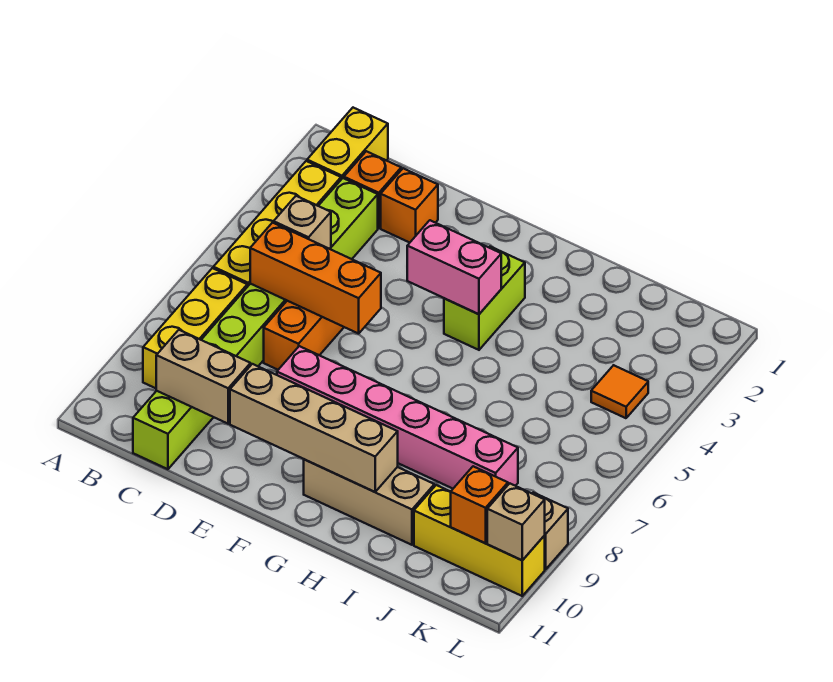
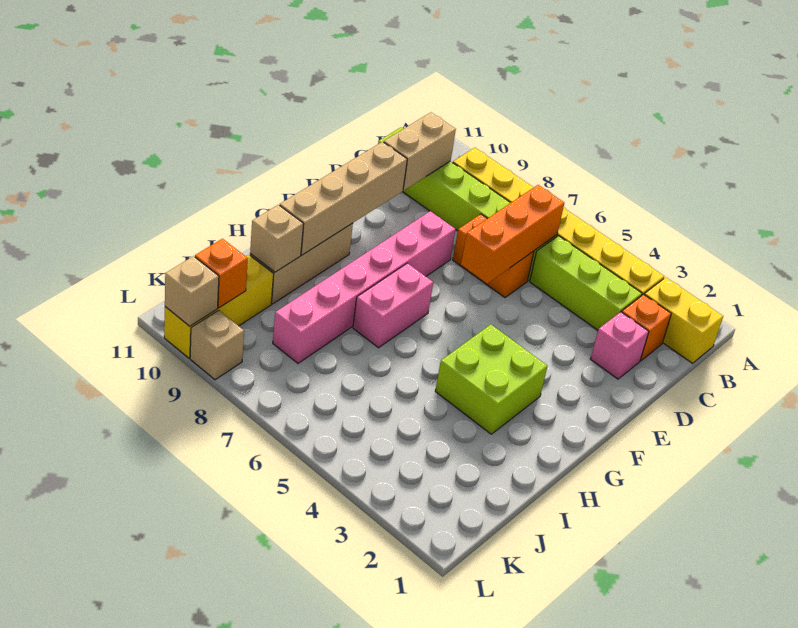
tan brick C5 level 2 -> tan brick I10 level 2
orange brick D2 level 1 -> pink brick D2 level 1
pink brick F4:G4 level 2 -> pink brick G7:H7 level 1
lime brick G3:G4 level 1 -> lime brick G3:H4 level 1
orange tile K4 level 1 -> none

